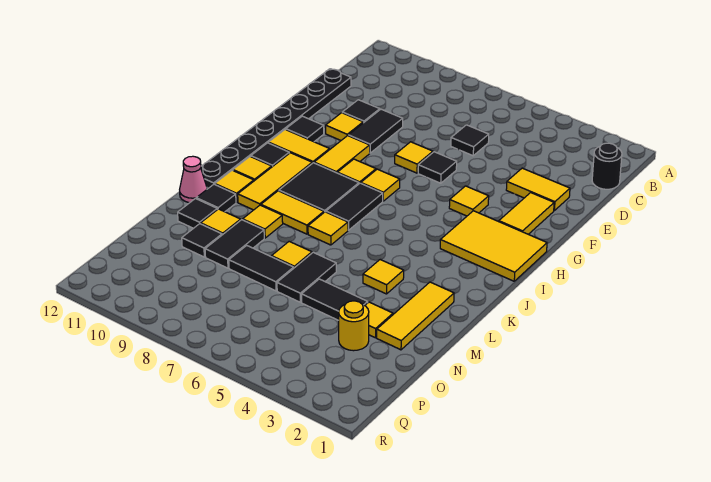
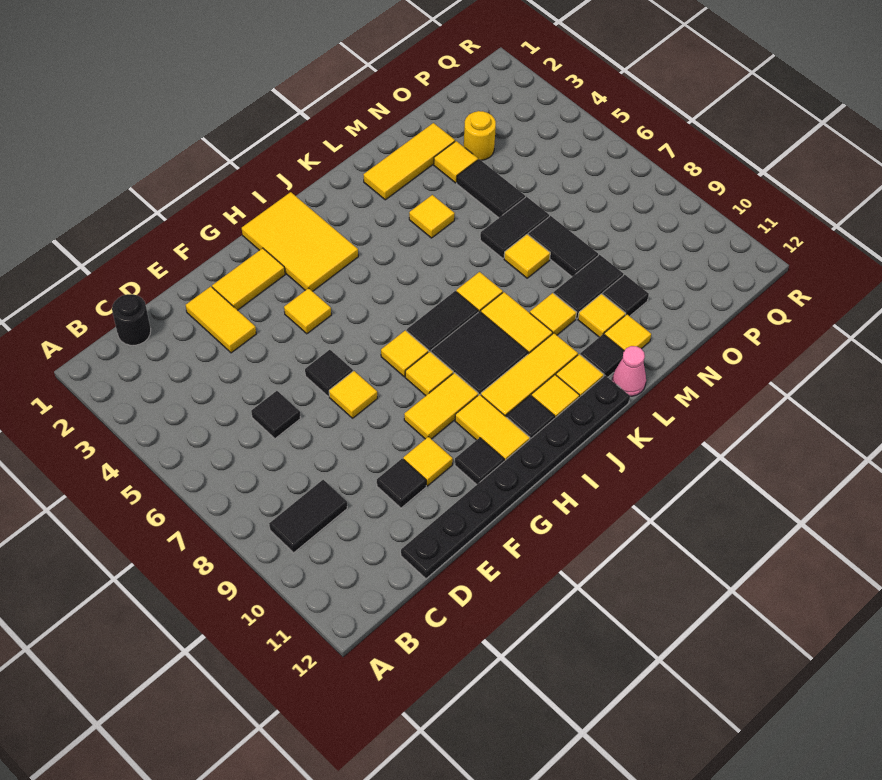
black tile E9:F9 level 1 -> black tile B9:C9 level 1
black tile M11 level 1 -> yellow tile M11 level 1

